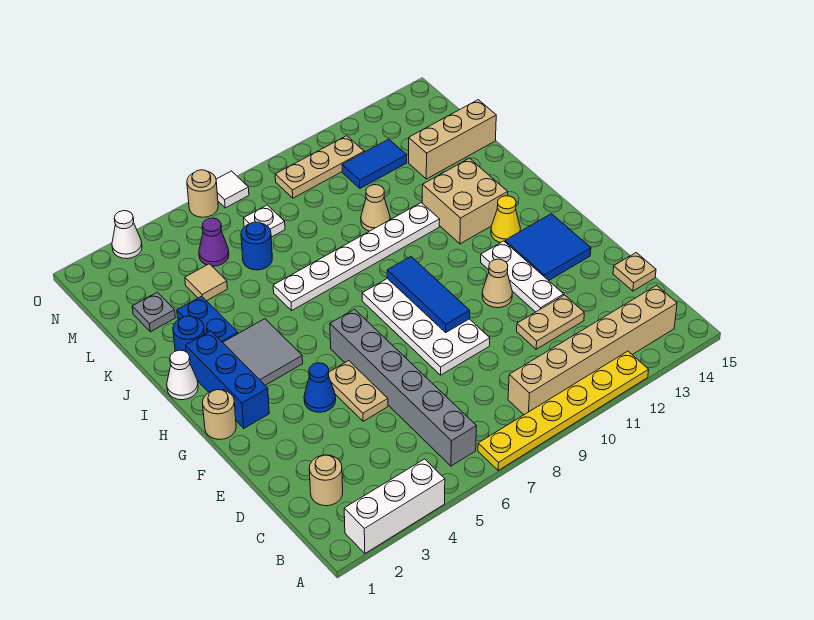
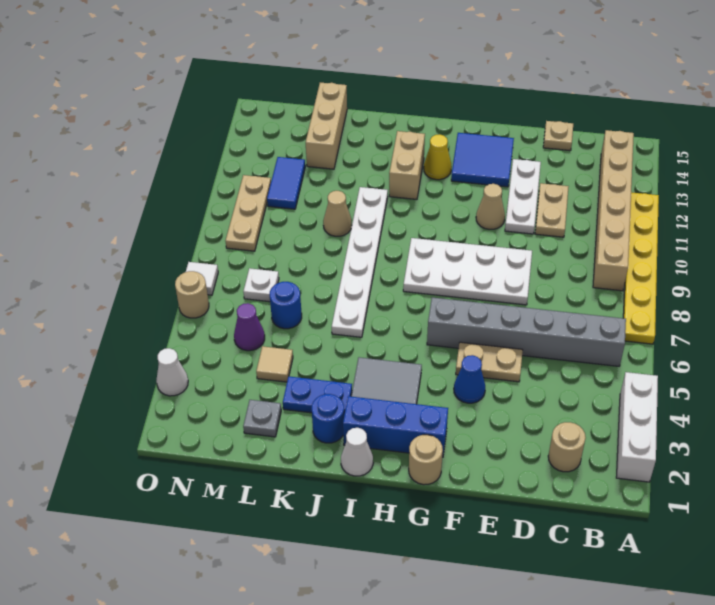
white plate E12:G12 level 1 -> white plate E11:E13 level 1
blue tile F9:H9 level 2 -> none
tan brick I12:J13 level 1 -> tan brick I12:I13 level 1

